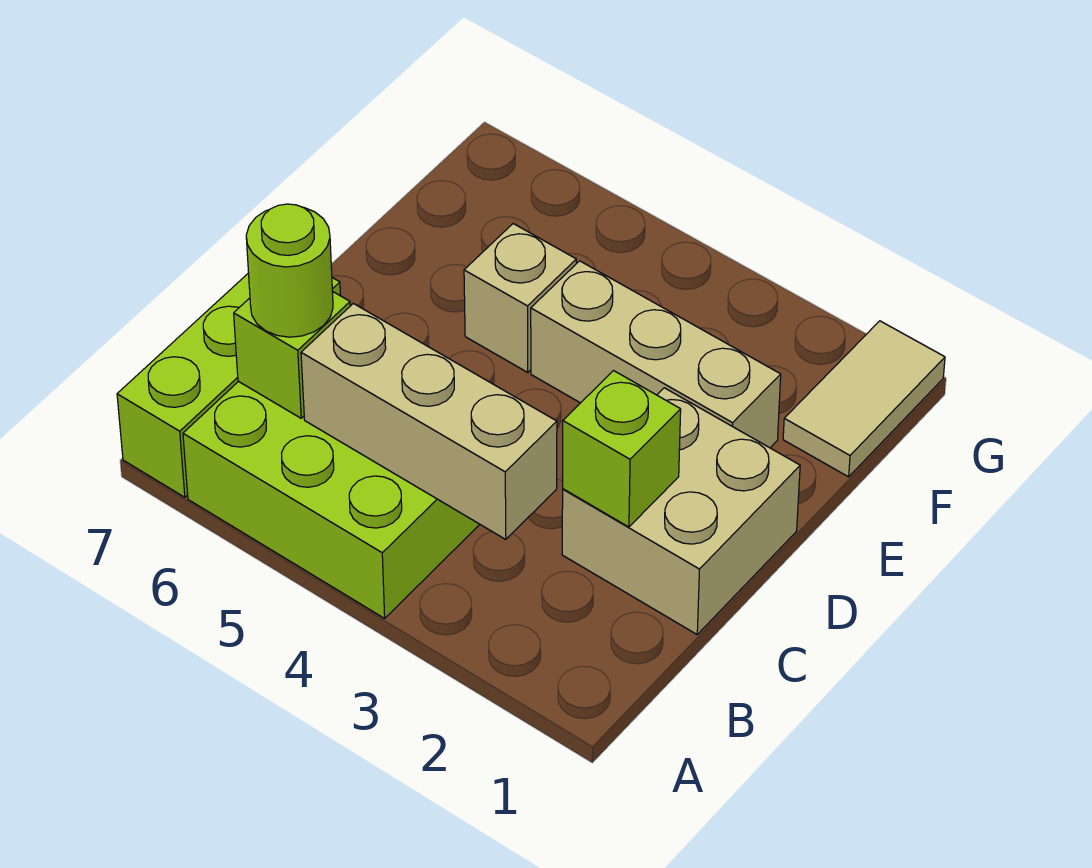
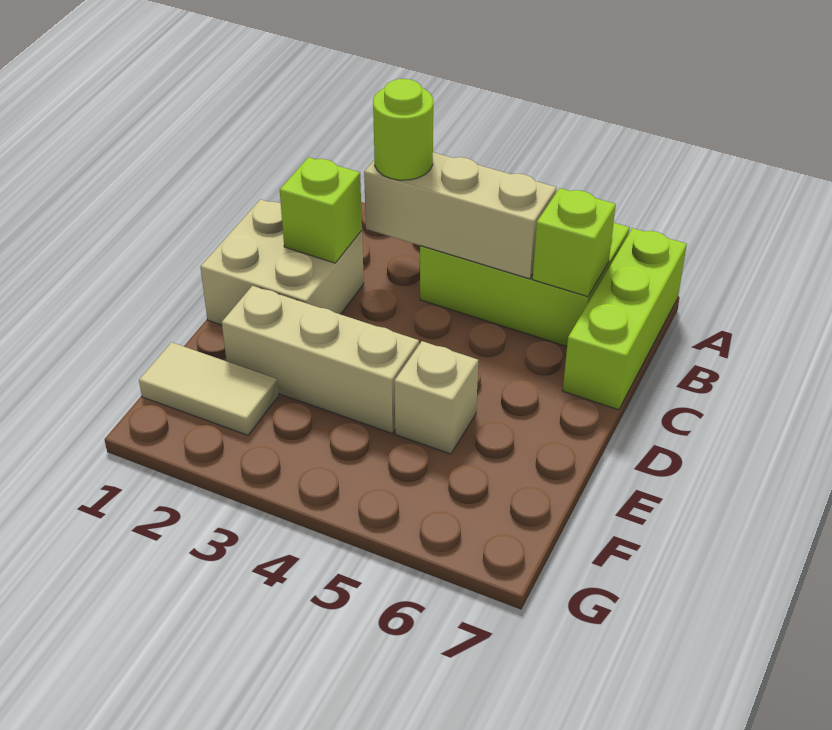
lime round brick B6 level 3 -> lime round brick B3 level 3
tan tile F1:G1 level 1 -> tan tile F1:F2 level 1

